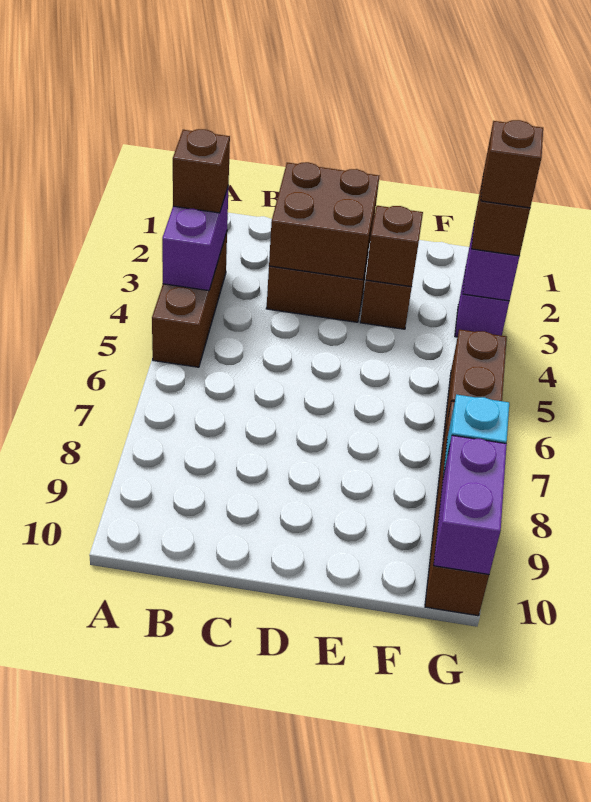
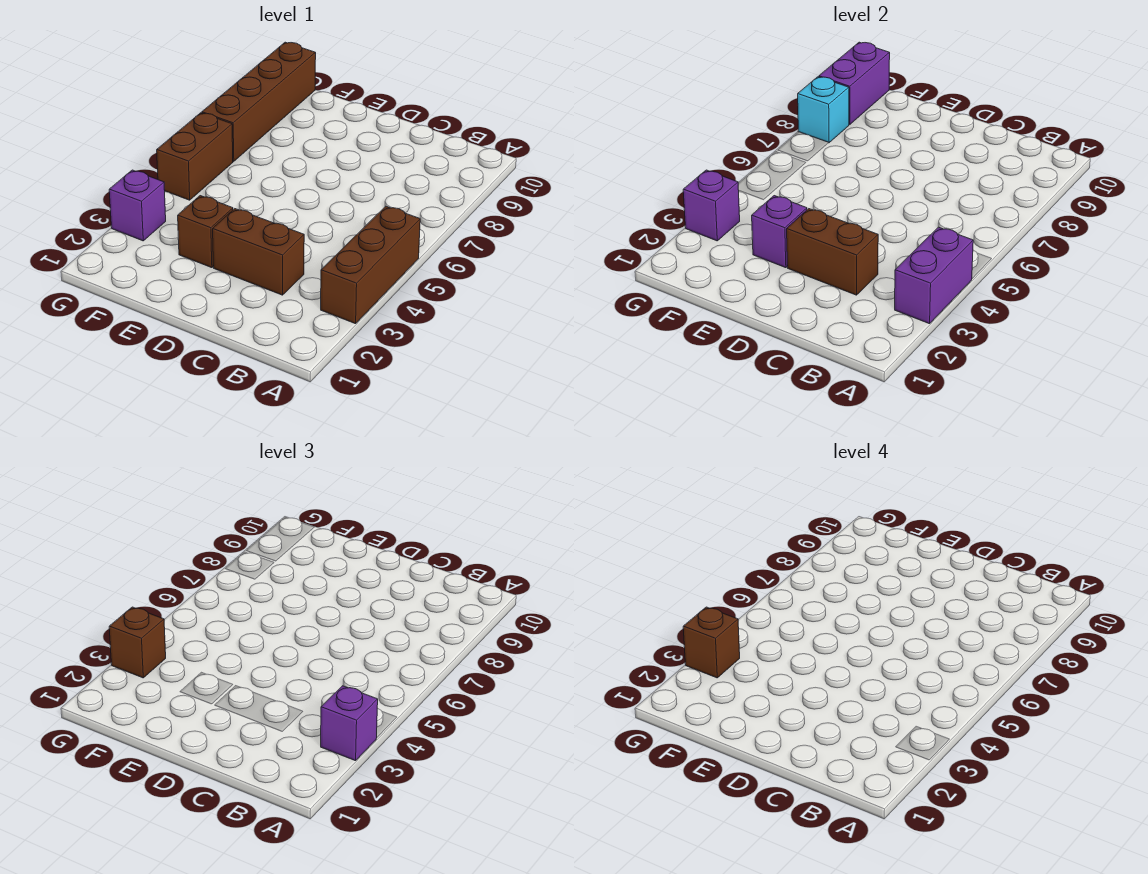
brown brick A3 level 3 -> purple brick A3 level 3
brown brick C2:D3 level 2 -> brown brick C3:D3 level 2
brown brick E3 level 2 -> purple brick E3 level 2

